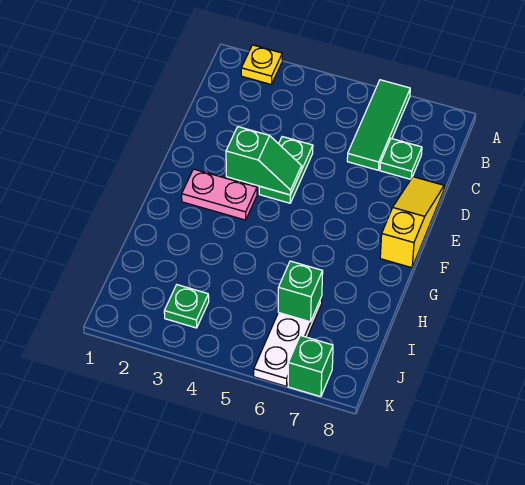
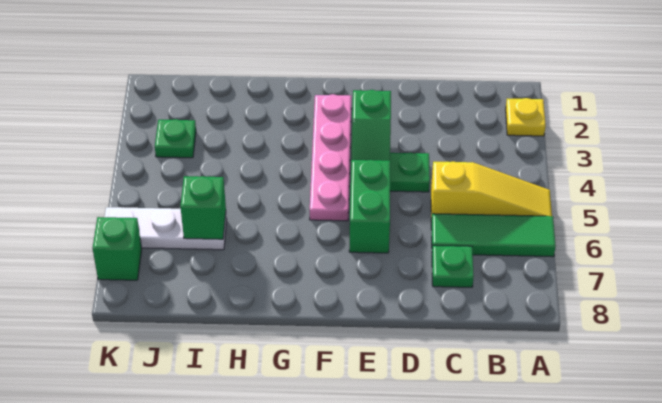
yellow slope D8:F8 level 1 top F -> yellow slope A5:C5 level 1 top C
none -> green brick E5:E6 level 1
pink plate F2:F3 level 1 -> pink plate F2:F5 level 1

